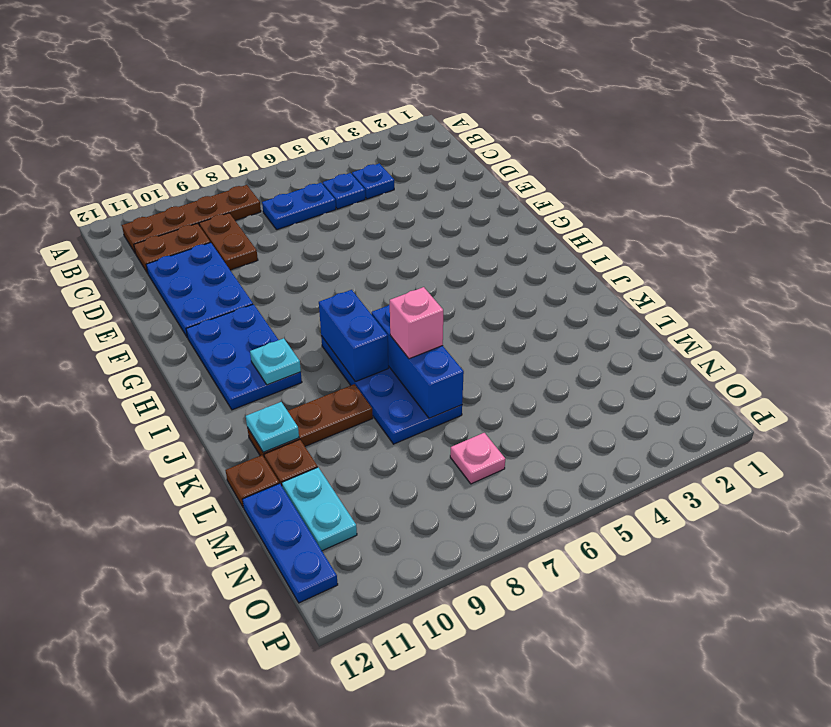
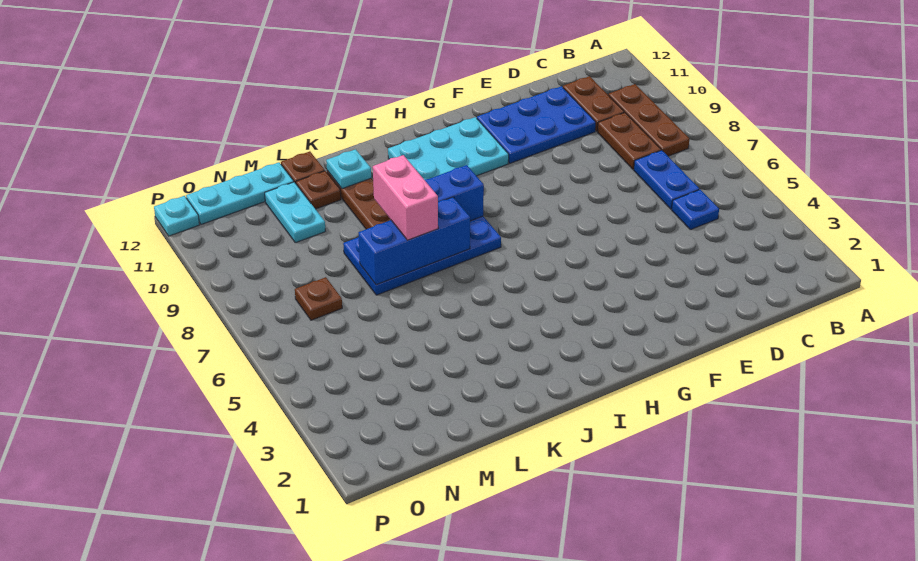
brown plate B8:B11 level 1 -> brown plate B8:B10 level 1
blue plate C4 level 1 -> none
brown plate C9:D9 level 1 -> brown plate C8:C9 level 1
blue plate G10:I11 level 1 -> cyan plate G10:I11 level 1
cyan plate I10 level 2 -> cyan plate P12 level 1
pink brick K7 level 3 -> pink brick K7:K8 level 3
cyan plate M11:N11 level 1 -> cyan plate M10:M11 level 1
blue plate M12:O12 level 1 -> cyan plate M12:O12 level 1
pink plate N7 level 1 -> brown plate N7 level 1

